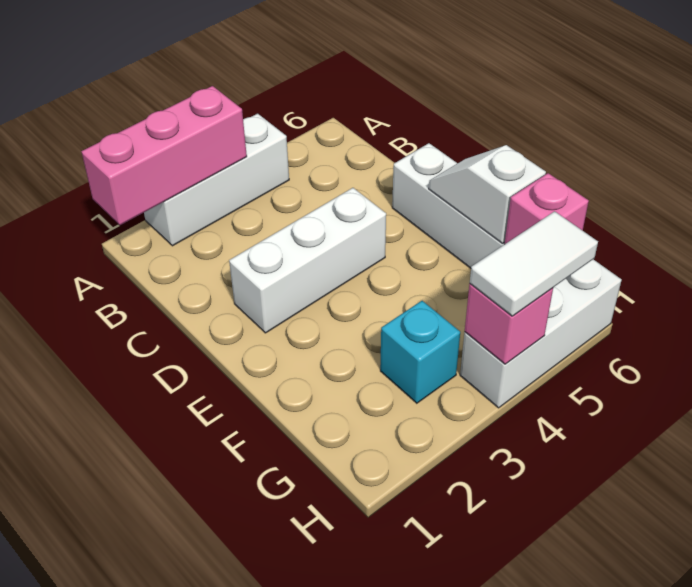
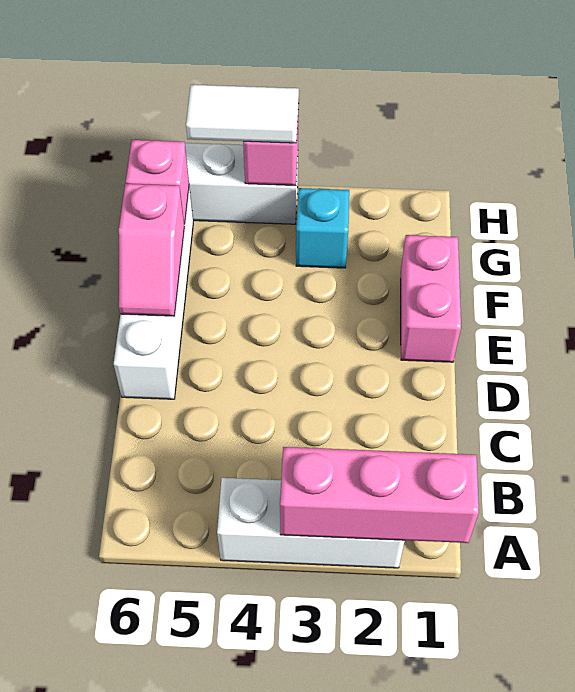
white brick D2:D4 level 1 -> none
none -> pink brick E1:F1 level 1
white slope E6:F6 level 2 top F -> pink slope E6:F6 level 2 top F

